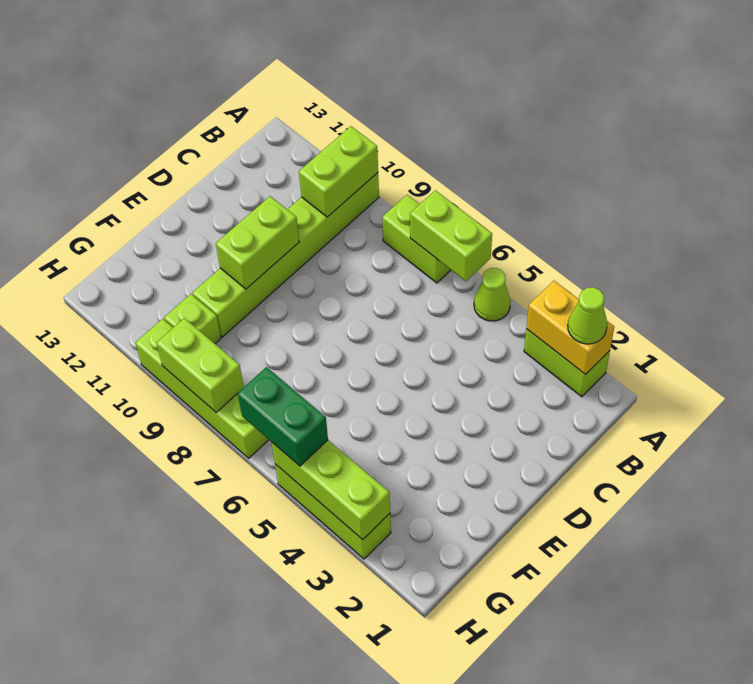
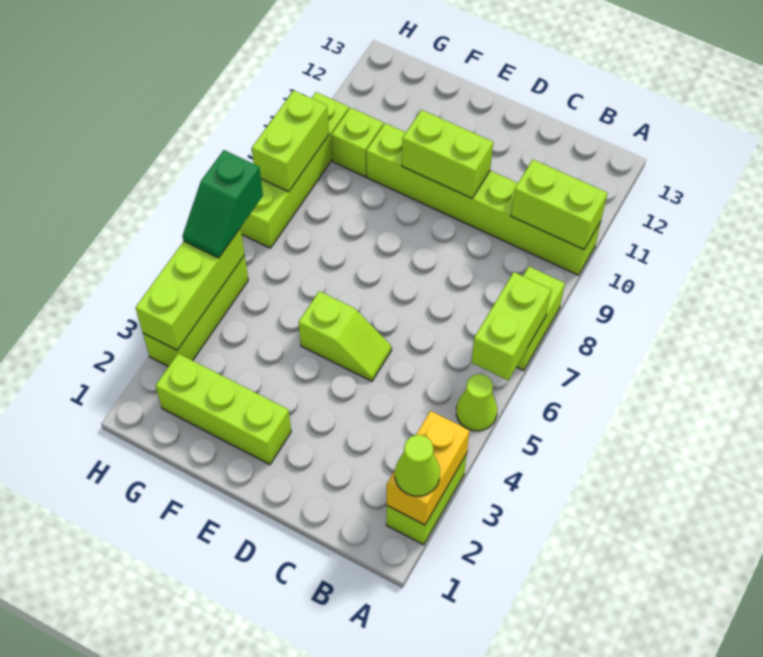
none -> lime slope D5:E5 level 1 top E
none -> lime brick E2:G2 level 1
green brick H5:H6 level 3 -> green slope H5:H6 level 3 top 6

